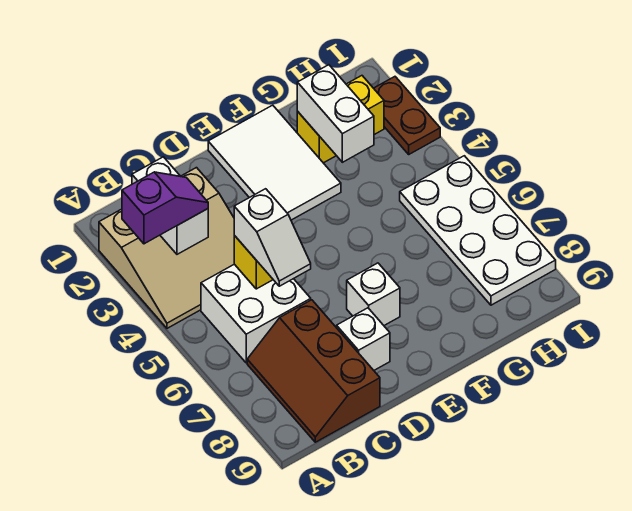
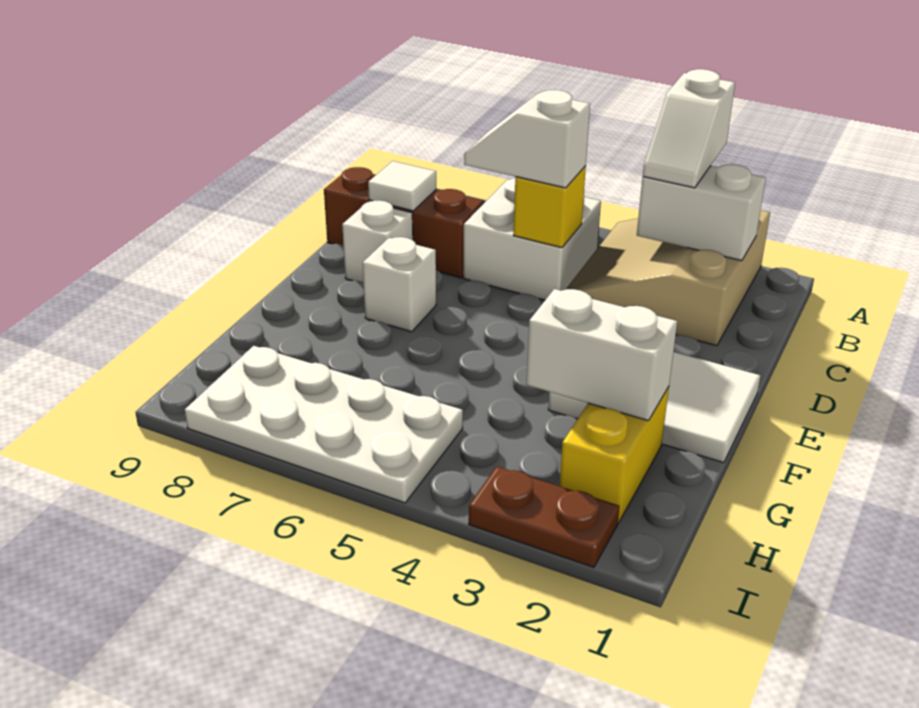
purple slope A3:B3 level 3 top A -> white slope A3:B3 level 3 top A
none -> white tile C8 level 2

